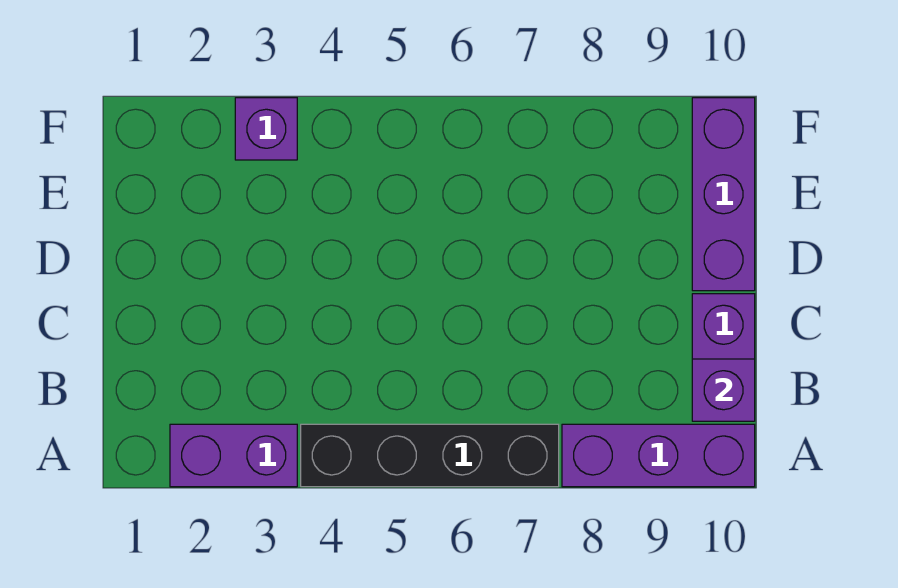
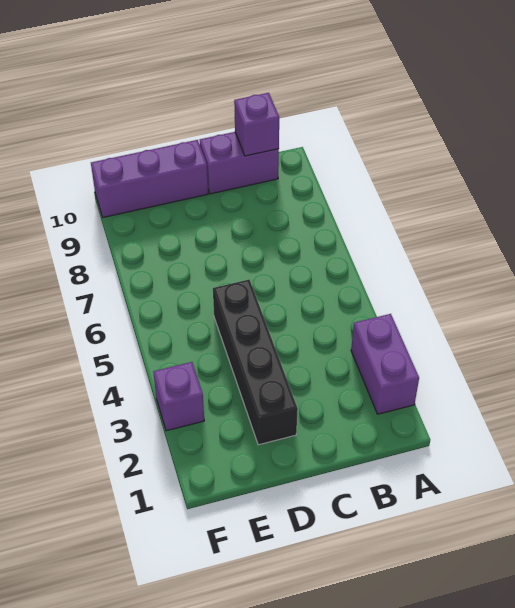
black brick A4:A7 level 1 -> black brick D2:D5 level 1
purple brick A8:A10 level 1 -> none

